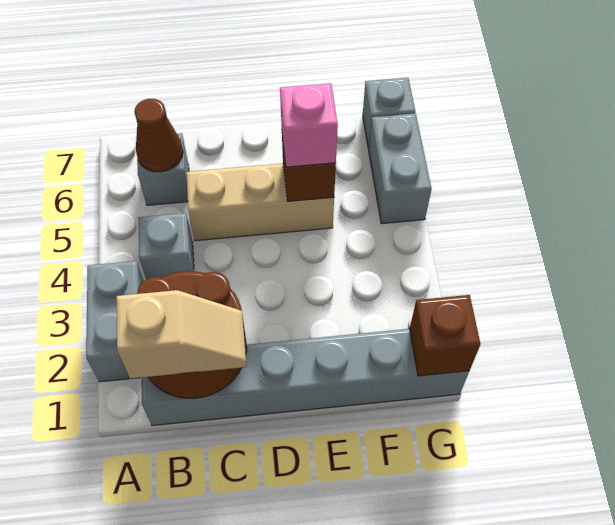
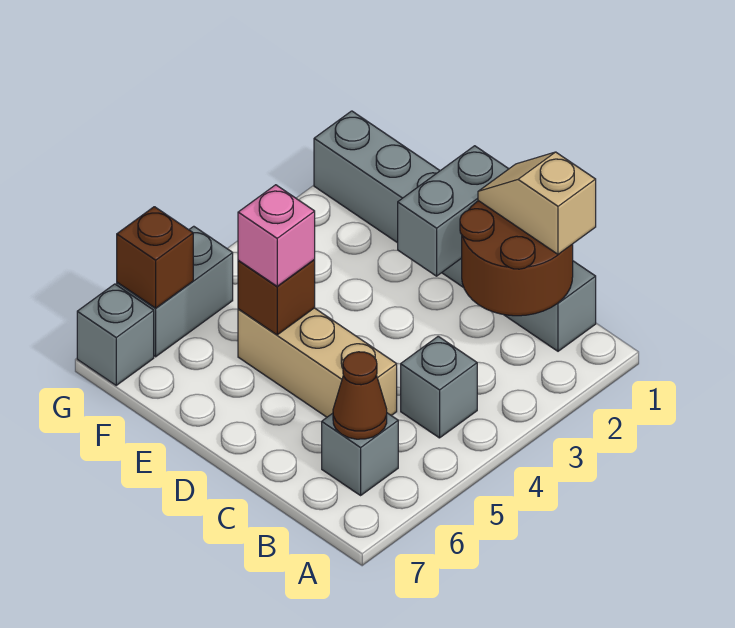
grey brick A2:A3 level 1 -> grey brick D1:D2 level 2
brown brick G1 level 2 -> brown brick G6 level 2

